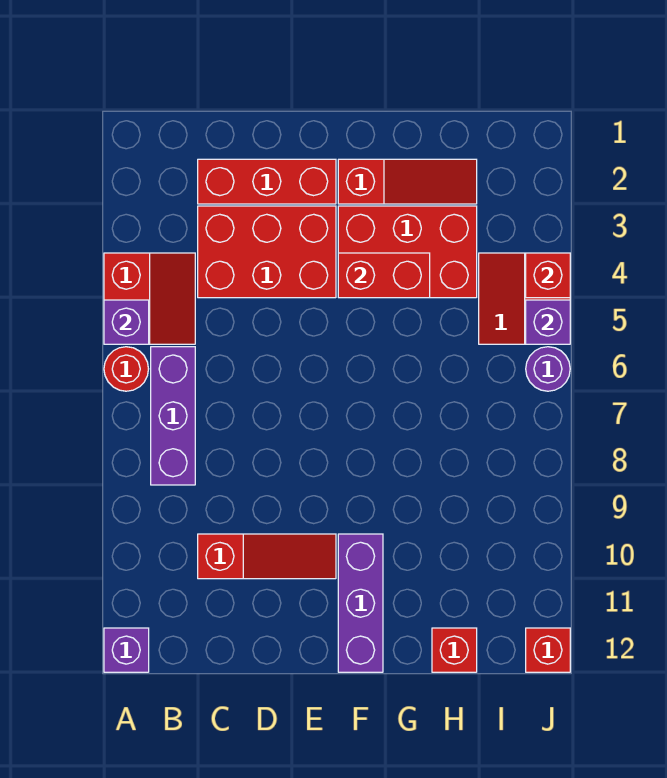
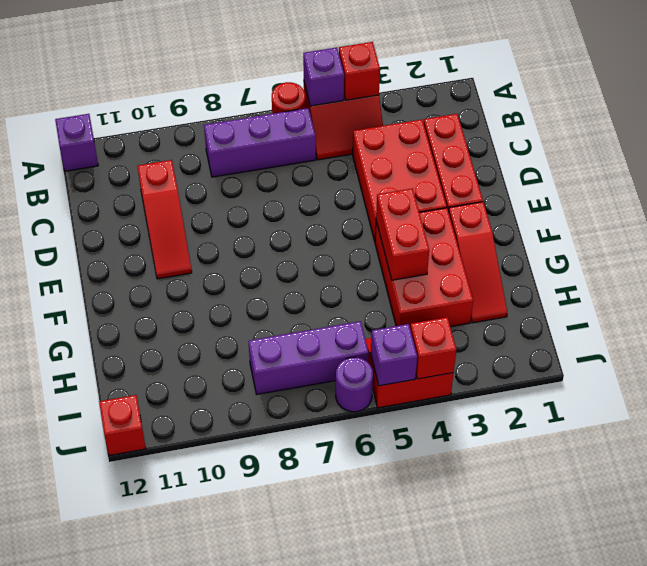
purple brick F10:F12 level 1 -> purple brick I6:I8 level 1
red brick H12 level 1 -> red brick A4 level 2

